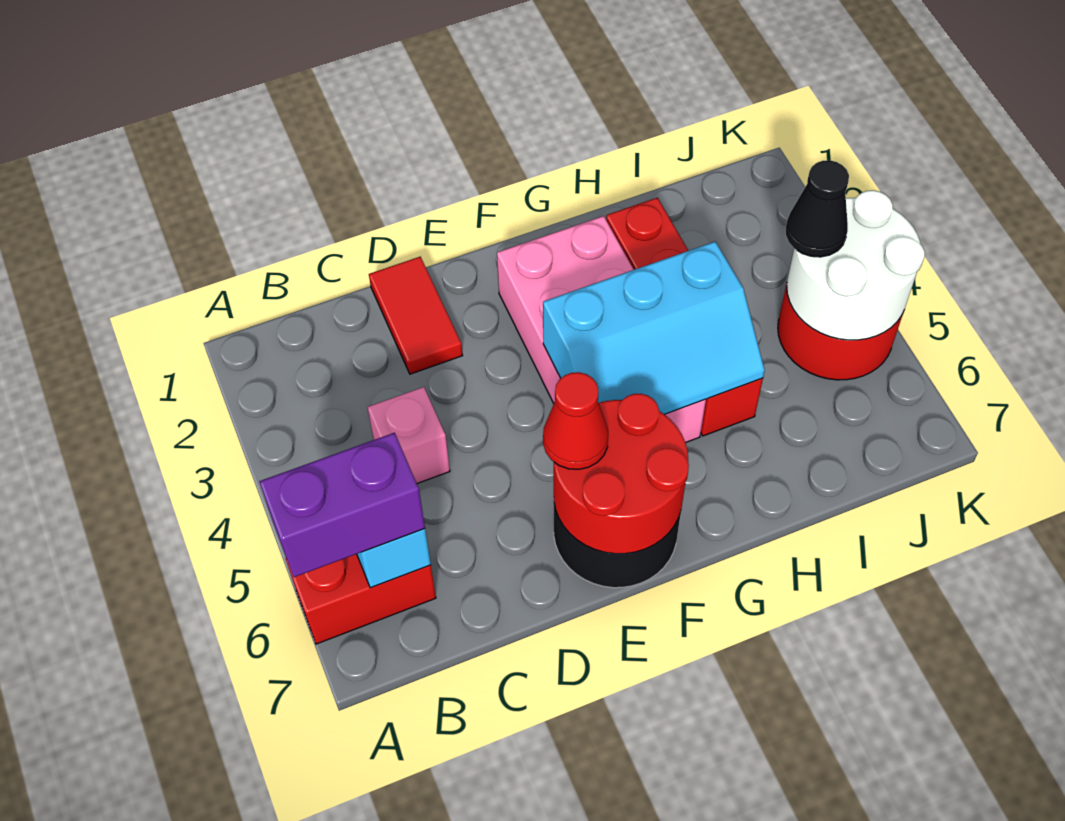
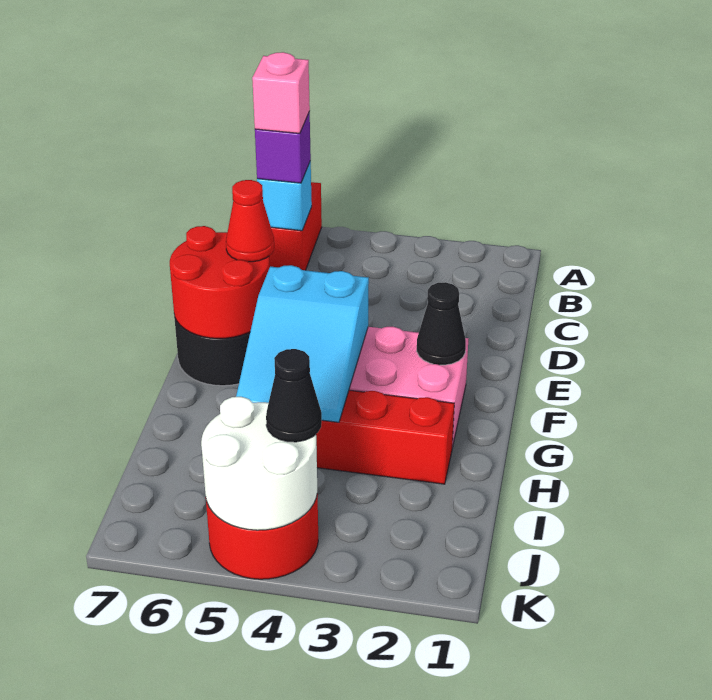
purple brick A6:B6 level 3 -> purple brick B6 level 3
pink brick C4 level 1 -> pink brick B6 level 4
red tile D1:D2 level 1 -> none
none -> black cone F2 level 2
cyan slope F4:H5 level 2 top 4 -> cyan slope F4:H5 level 2 top F

